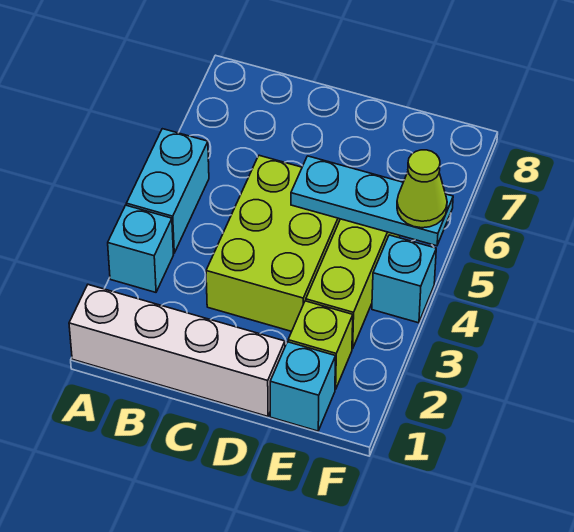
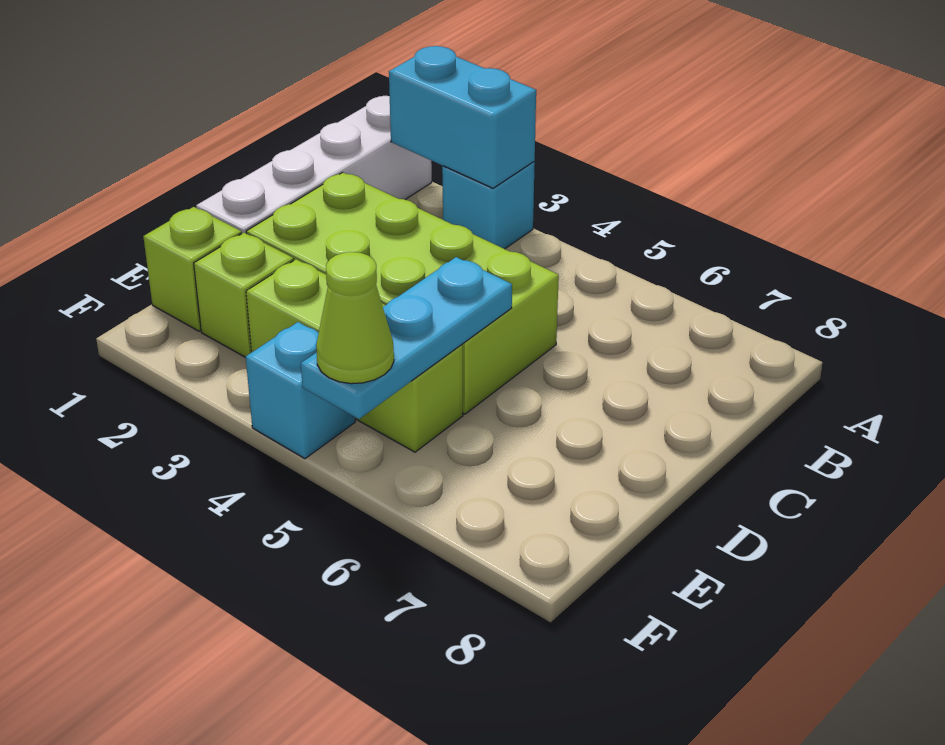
cyan brick A4:A5 level 1 -> cyan brick A2:A3 level 2
lime brick C3:D5 level 1 -> lime brick C2:D5 level 1
cyan brick E1 level 1 -> lime brick E1 level 1

